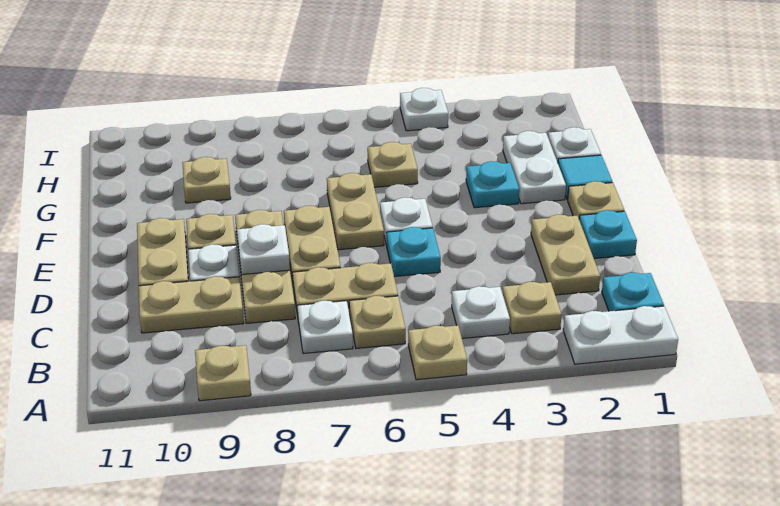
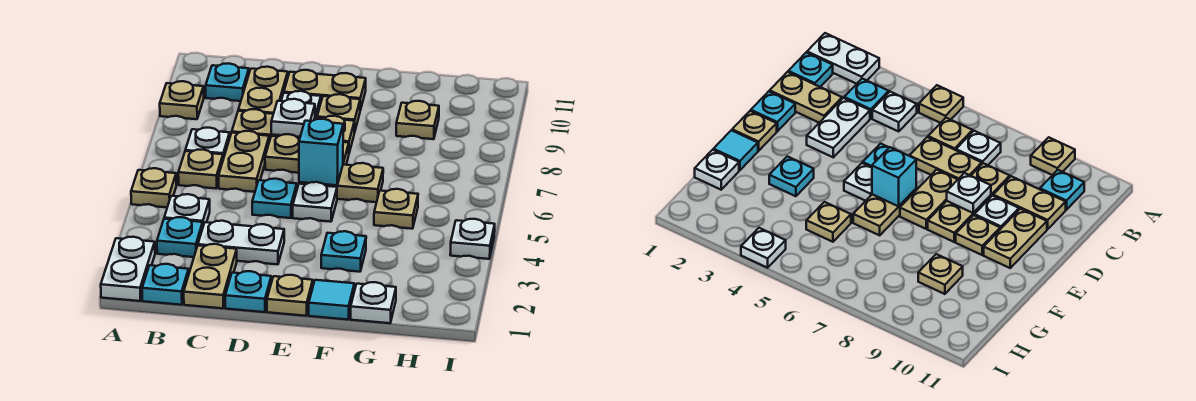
tan plate B3 level 1 -> cyan plate B3 level 1
none -> cyan plate B10 level 1
tan plate C2:D2 level 1 -> tan plate C1:C2 level 1
none -> cyan brick E6 level 2
white plate F2:G2 level 1 -> white plate C3:D3 level 1

